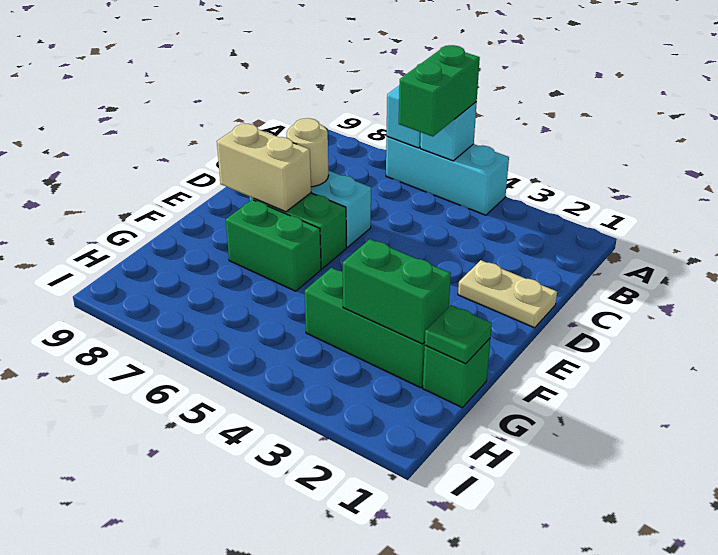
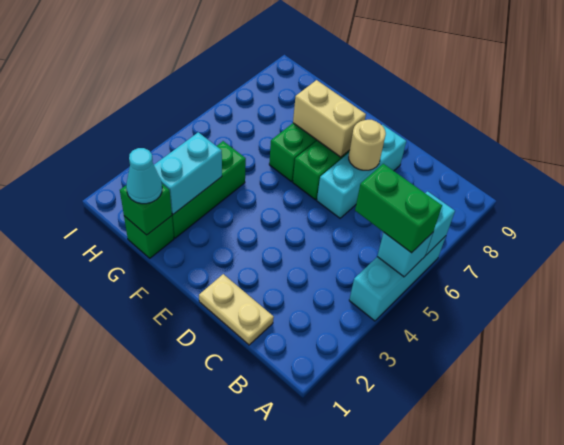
tan plate D1:D2 level 1 -> tan plate C1:D1 level 1
tan brick E7:E8 level 2 -> tan brick E7:F7 level 2
green plate G1 level 2 -> green brick G1 level 2
none -> cyan cone G1 level 3
green brick G2:G3 level 2 -> cyan brick G2:G3 level 2

